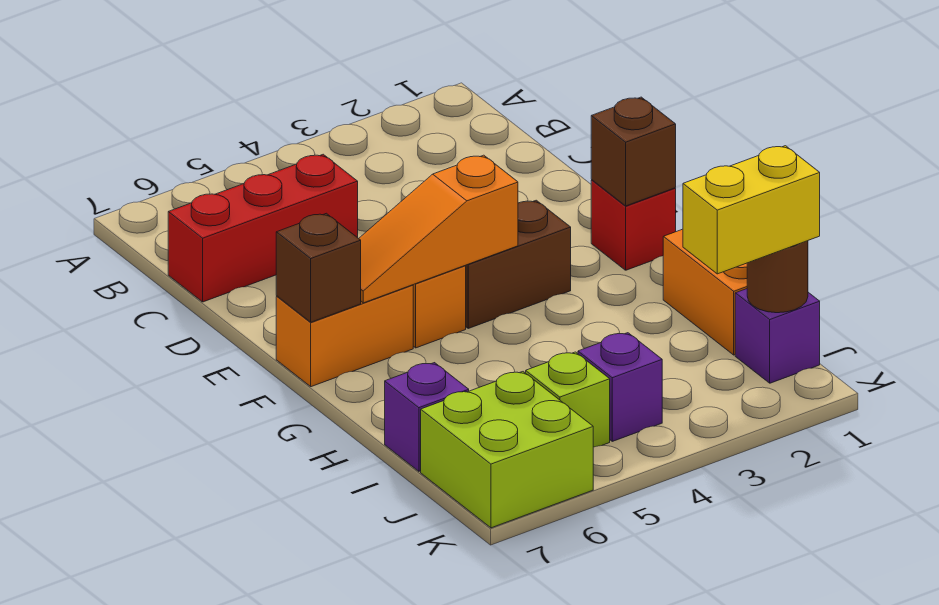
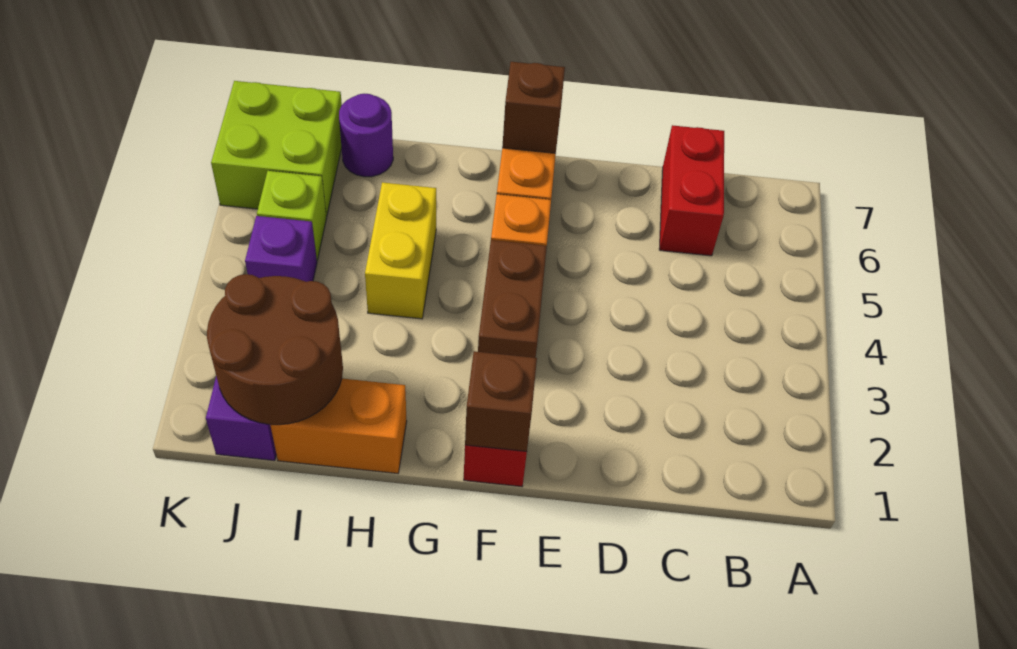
red brick C5:C7 level 1 -> red brick C6:C7 level 1
orange slope F4:F6 level 2 top 4 -> none
purple brick I7 level 1 -> purple round brick I7 level 1
brown round brick J1 level 2 -> brown round brick I1:J2 level 2
yellow brick J1:J2 level 3 -> yellow brick H4:H5 level 1

